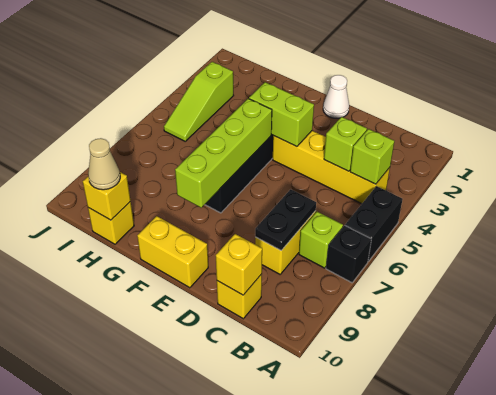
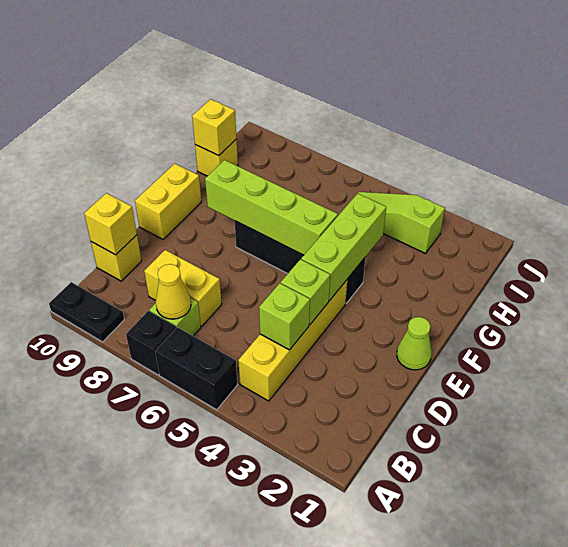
lime brick B4 level 2 -> lime brick D4 level 2
none -> yellow cone B7 level 2
black plate C7:C8 level 2 -> black plate A9:A10 level 1
white cone E1 level 1 -> lime cone E1 level 1
lime brick E4:F4 level 2 -> lime brick E4:G4 level 2
tan cone H10 level 3 -> none

